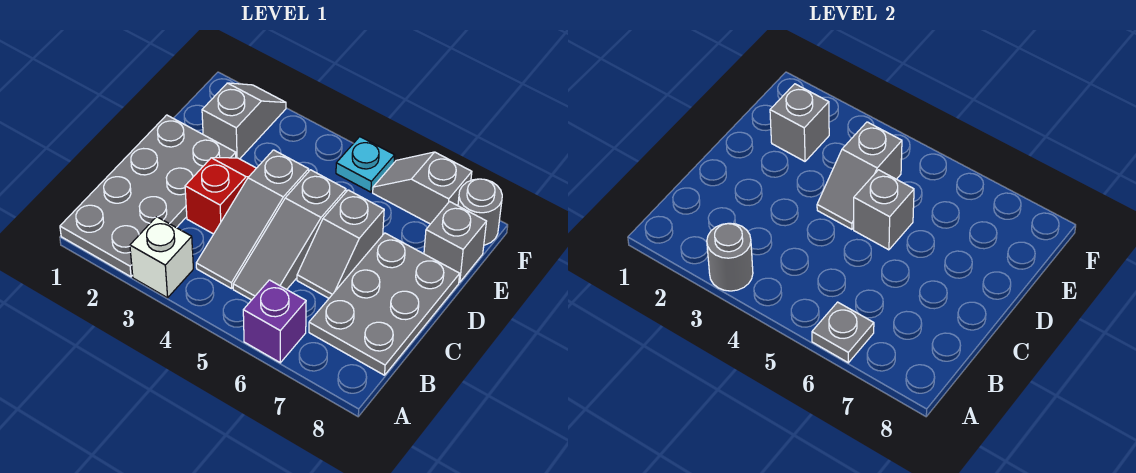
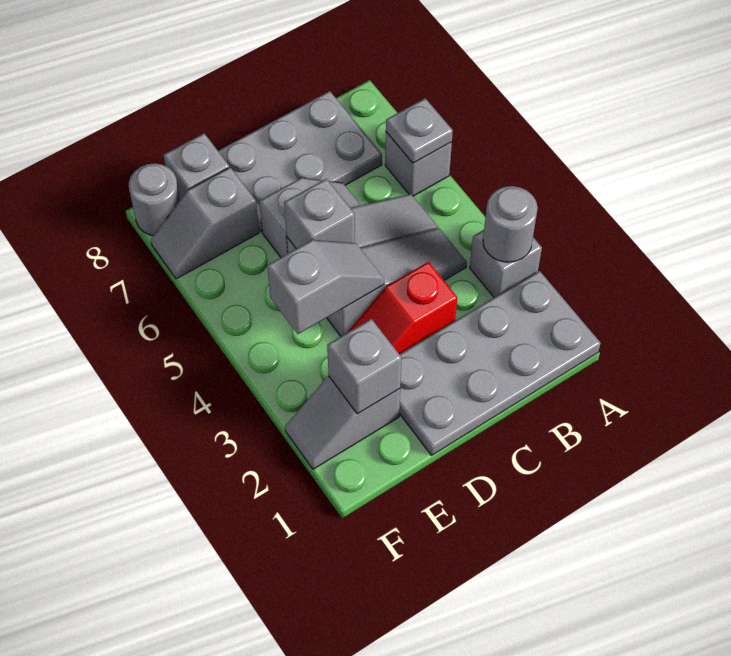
white brick A3 level 1 -> grey brick A3 level 1
purple brick A6 level 1 -> grey brick A6 level 1
cyan plate F5 level 1 -> none
grey slope F6:F7 level 1 top 7 -> grey slope E7:F7 level 1 top E

